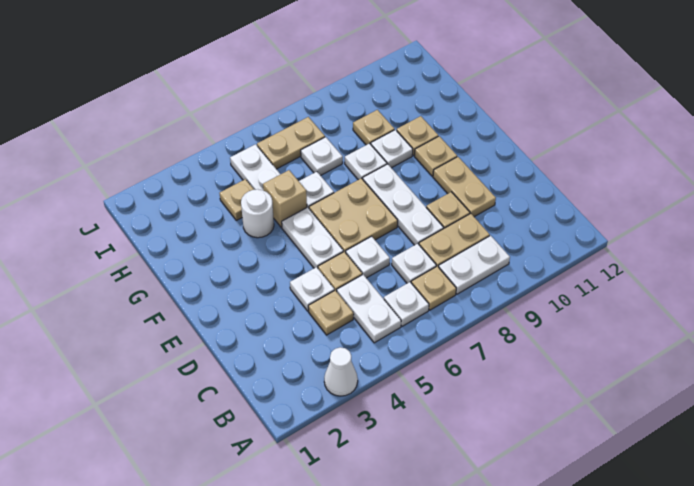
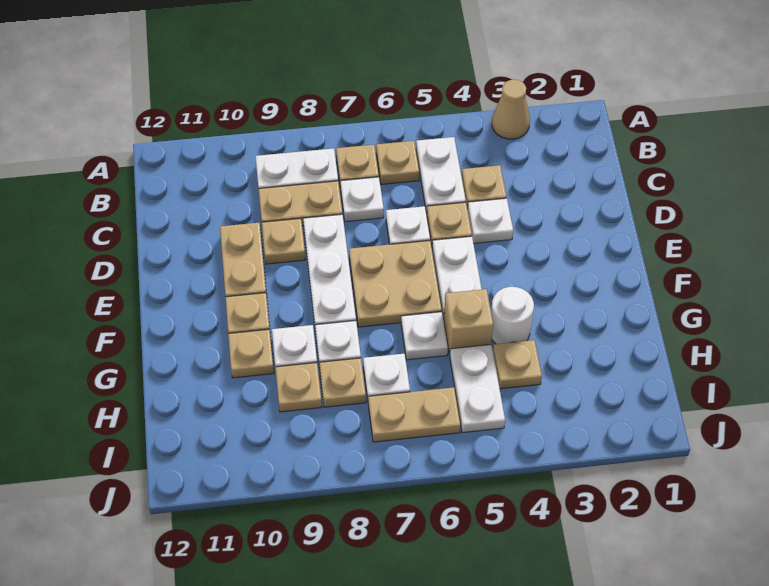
white cone A3 level 1 -> tan cone A3 level 1
white plate B6 level 1 -> tan plate B6 level 1
none -> tan plate H8 level 1

